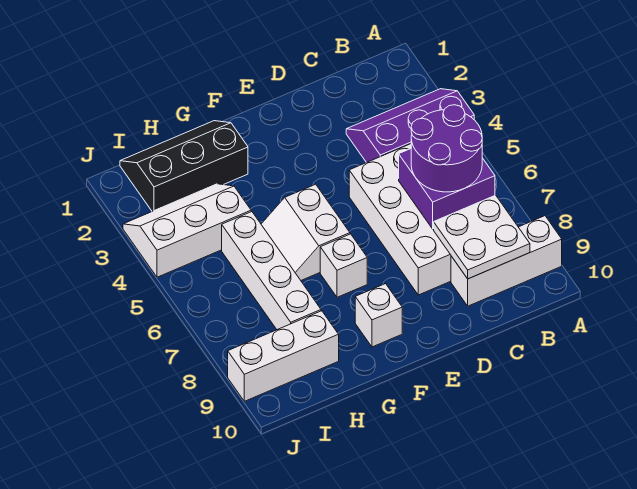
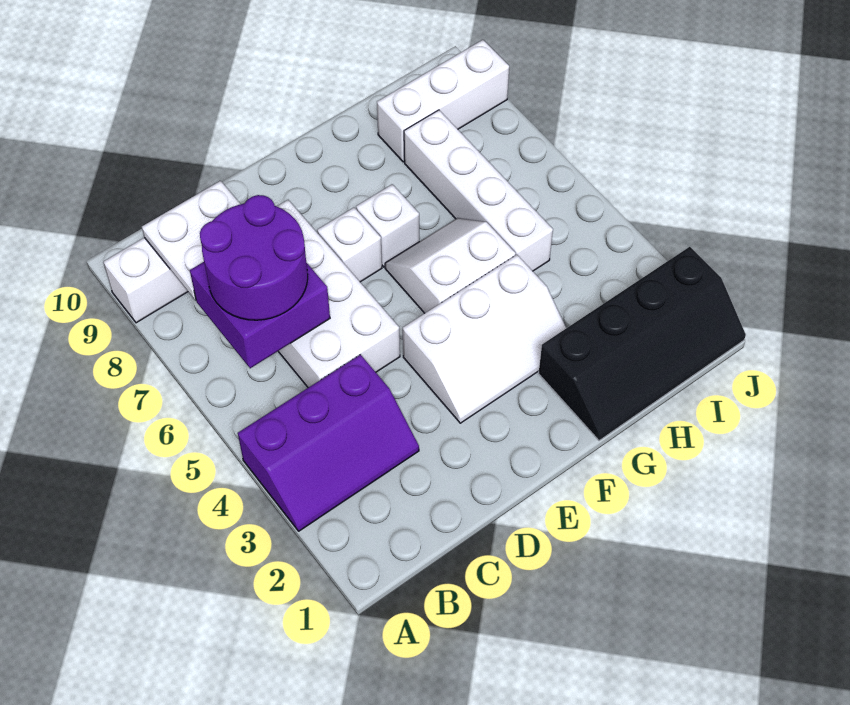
white slope F5:G6 level 1 top F -> white slope F5:G6 level 1 top 5
white brick F9 level 1 -> white brick E7 level 1
black slope G1:I2 level 1 top 2 -> black slope G1:J2 level 1 top 2
white slope H3:J4 level 1 top 4 -> white slope E3:G4 level 1 top 4

